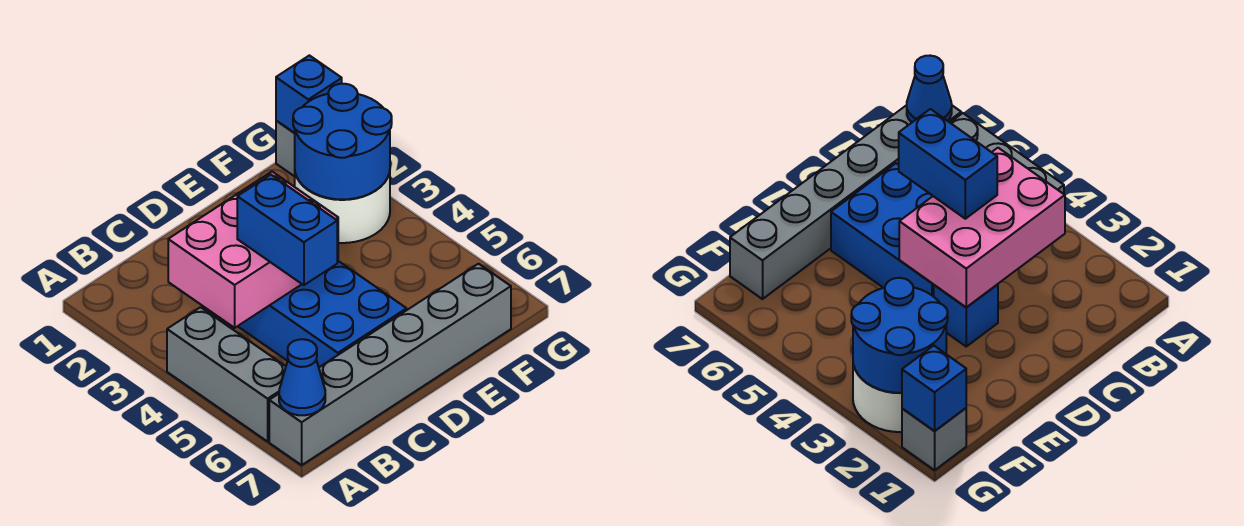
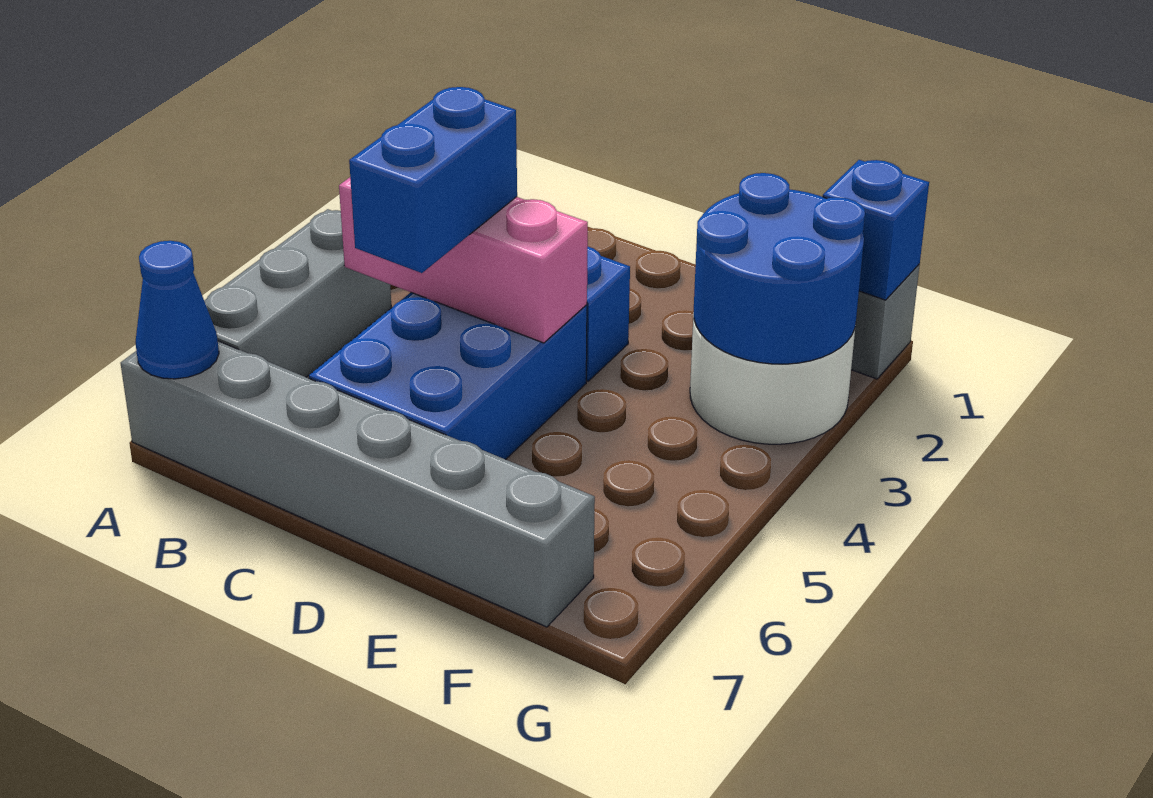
pink brick B3:D4 level 2 -> pink brick B4:D4 level 2

